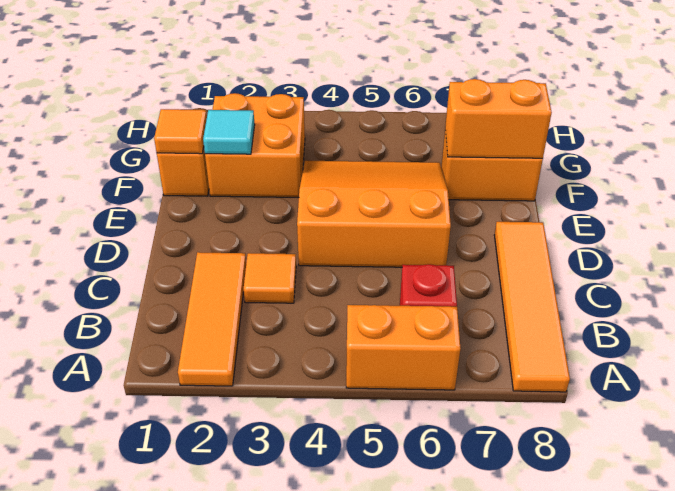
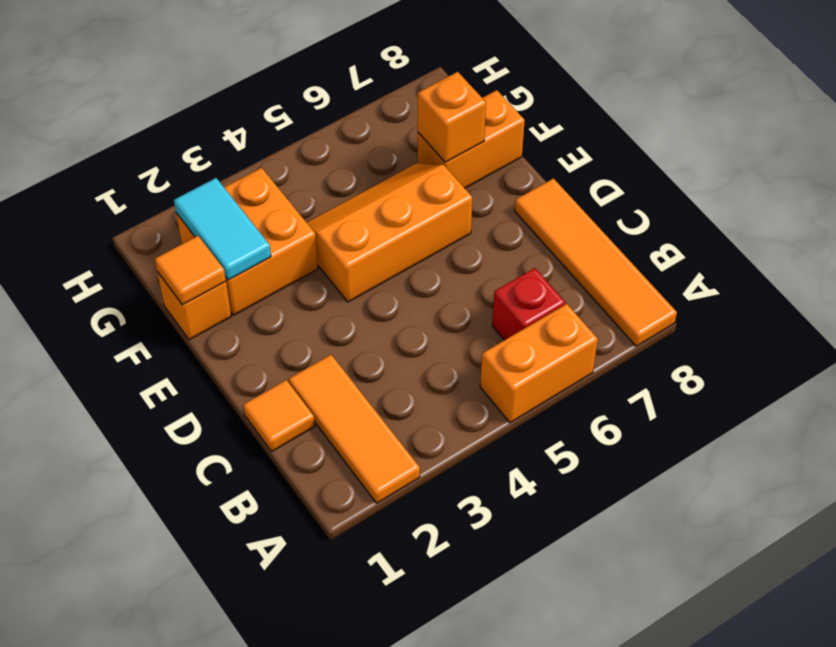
orange tile C3 level 1 -> orange tile C1 level 1
orange slope D4:F6 level 1 top D -> orange slope E4:F6 level 1 top E
cyan tile F2 level 2 -> cyan tile F2:G2 level 2
orange brick F7:F8 level 2 -> orange brick F7 level 2

